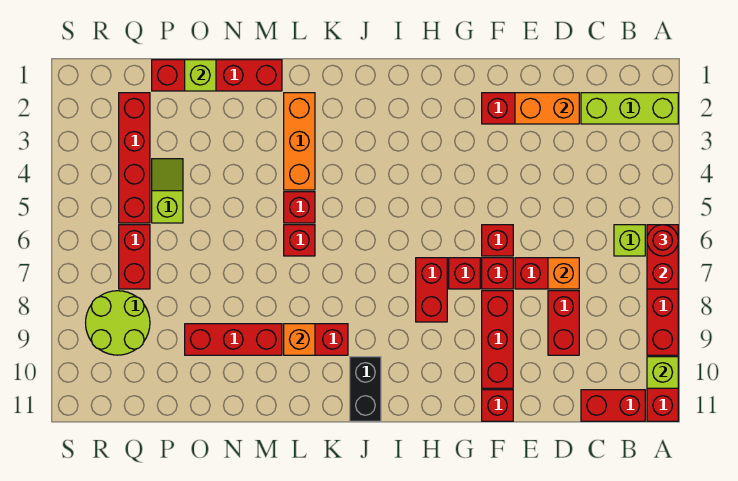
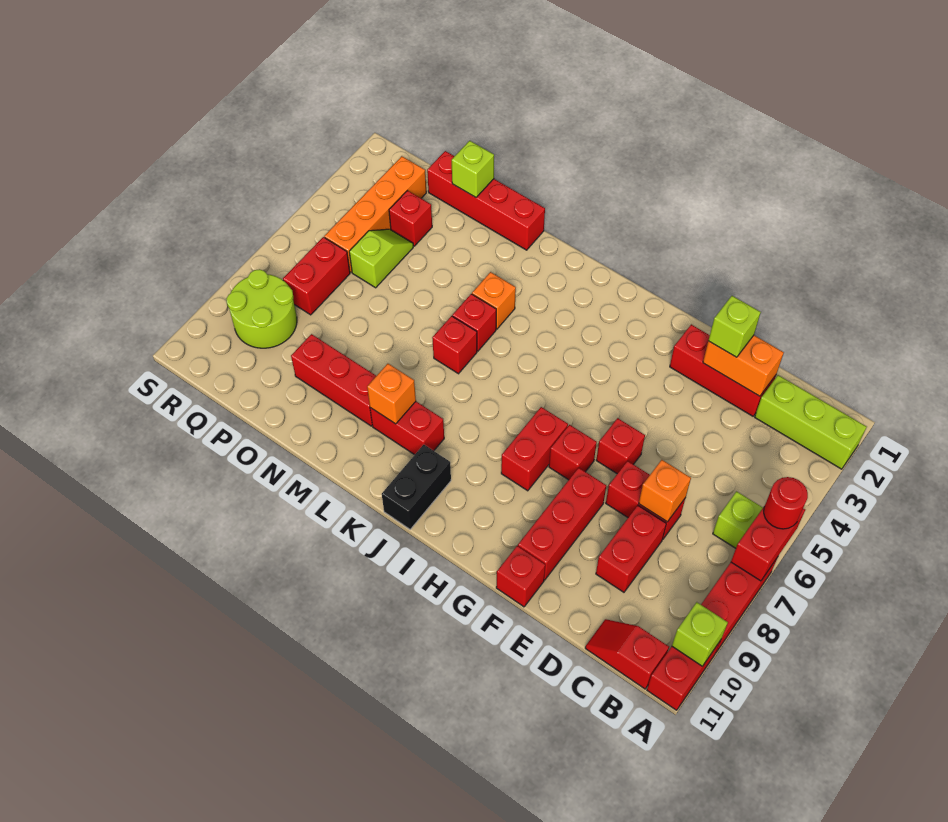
red brick B11:C11 level 1 -> red slope B11:C11 level 1 top B
none -> lime brick E2 level 3
red brick F7 level 1 -> red brick P3 level 1
orange brick L2:L4 level 1 -> orange brick L4 level 1
red brick Q2:Q5 level 1 -> orange brick Q2:Q5 level 1

